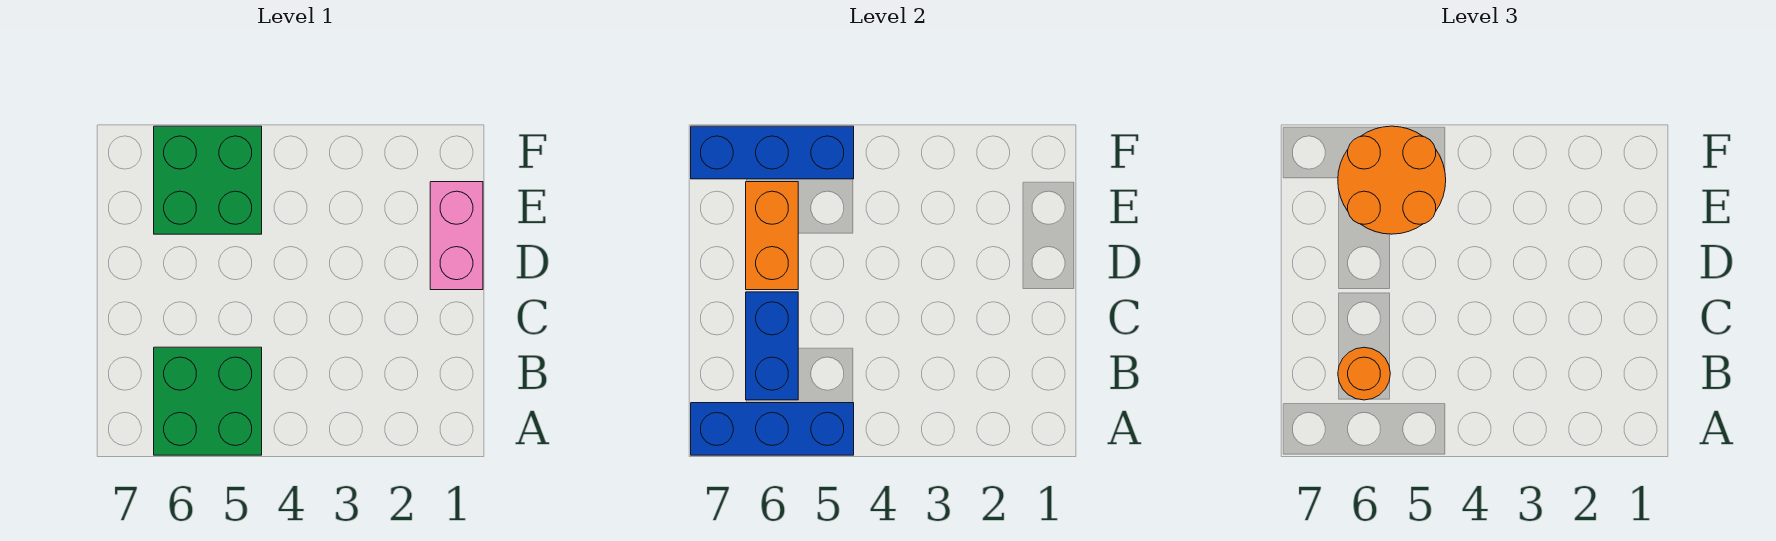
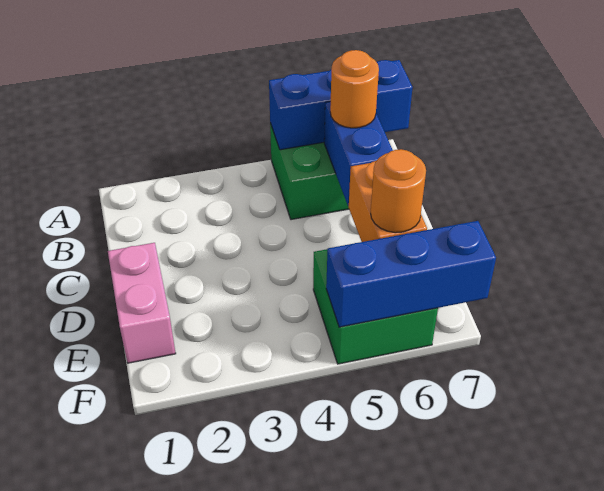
orange round brick E5:F6 level 3 -> orange round brick E6 level 3

